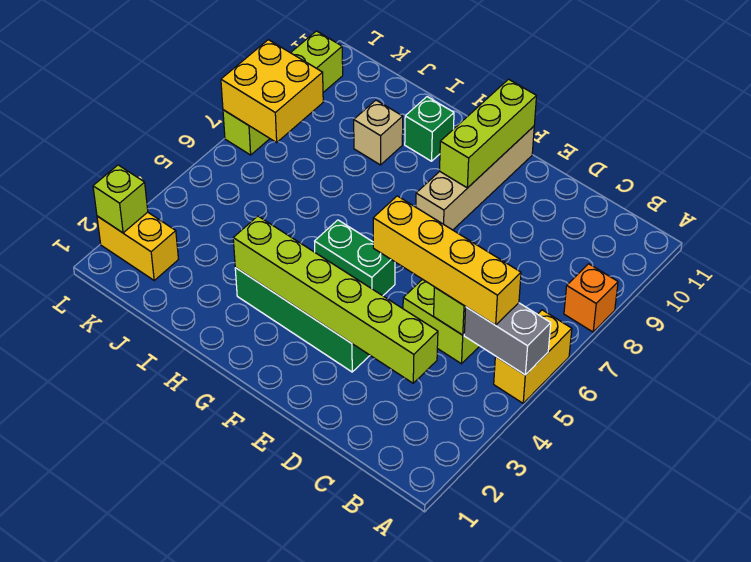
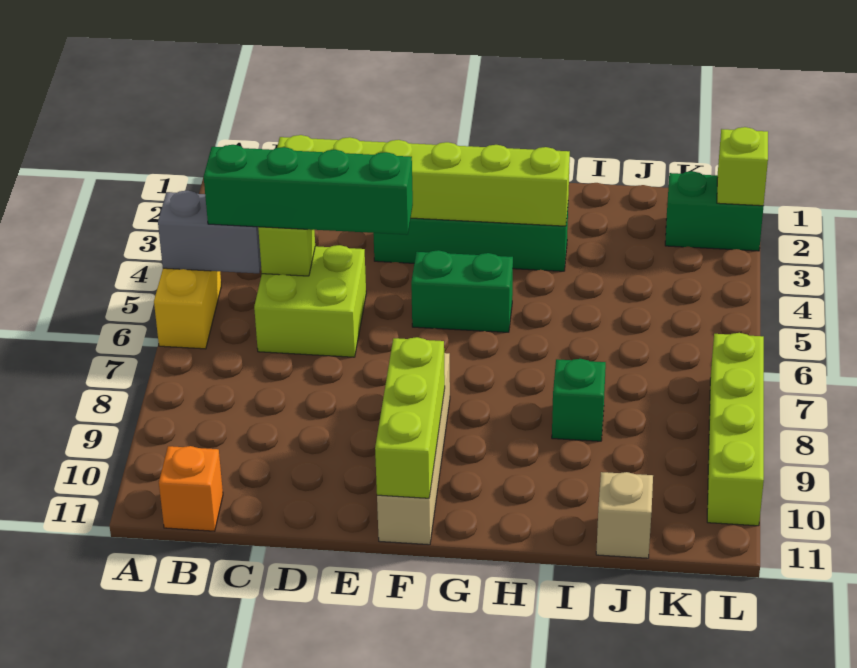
orange brick A8 level 1 -> orange brick B11 level 1
yellow brick B5:E5 level 3 -> green brick B5:E5 level 3
green brick H10 level 1 -> green brick I8 level 1
tan brick I9 level 1 -> tan brick J11 level 1
yellow brick K2:L2 level 1 -> green brick K2:L2 level 1
yellow brick K7:L8 level 2 -> none

